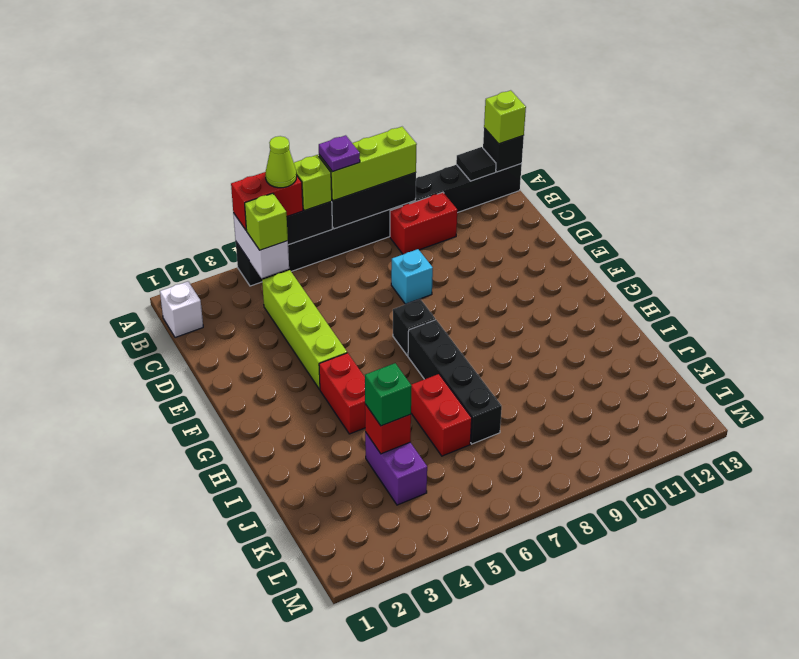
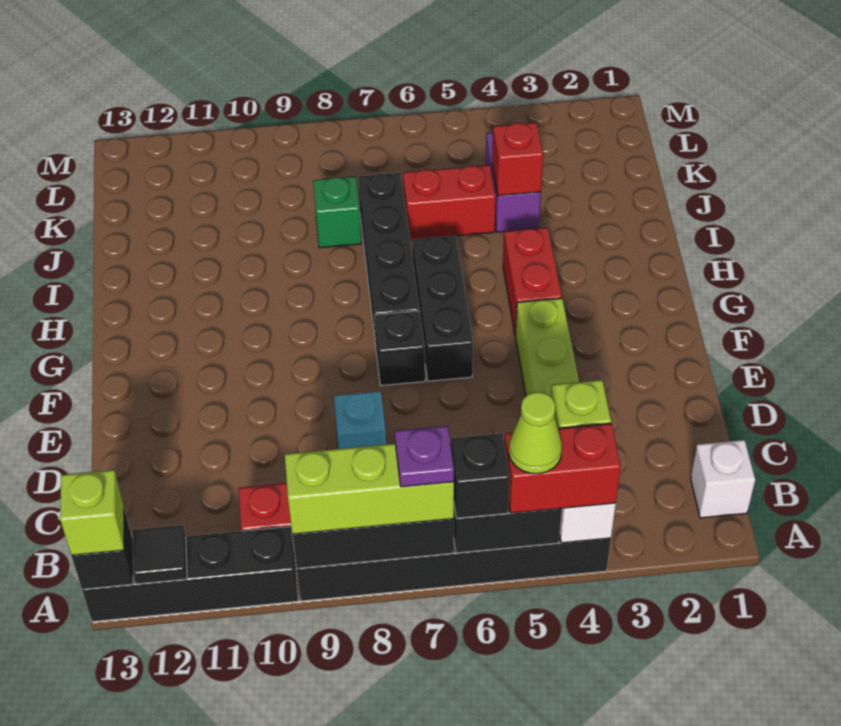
lime brick A6 level 3 -> black brick A6 level 3
none -> black brick F6:H6 level 1
red brick I6:J6 level 1 -> red brick J5:J6 level 1
green brick J4 level 3 -> green brick J8 level 1

